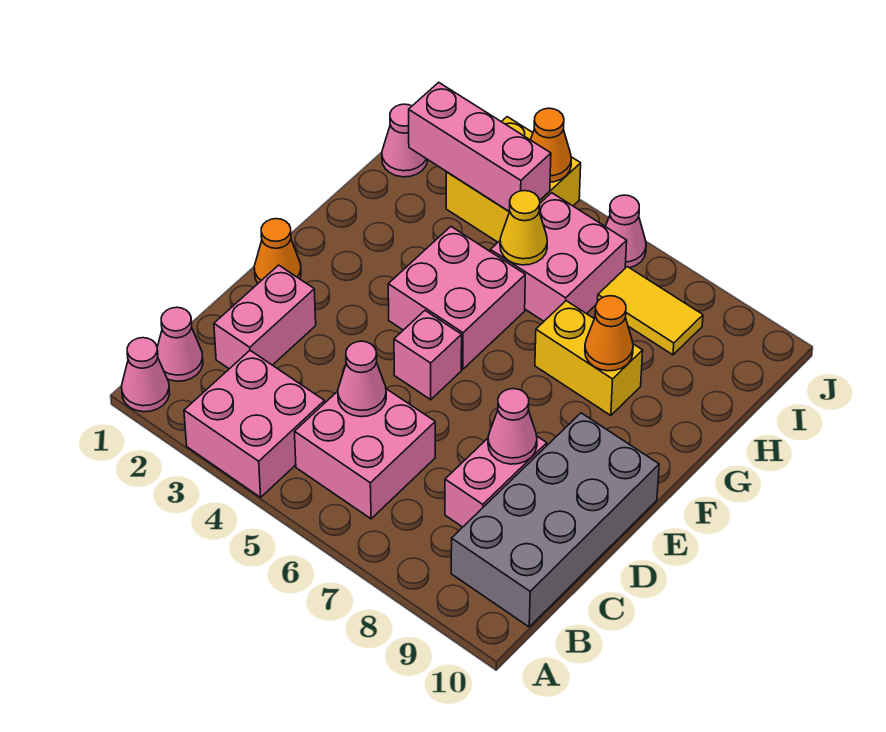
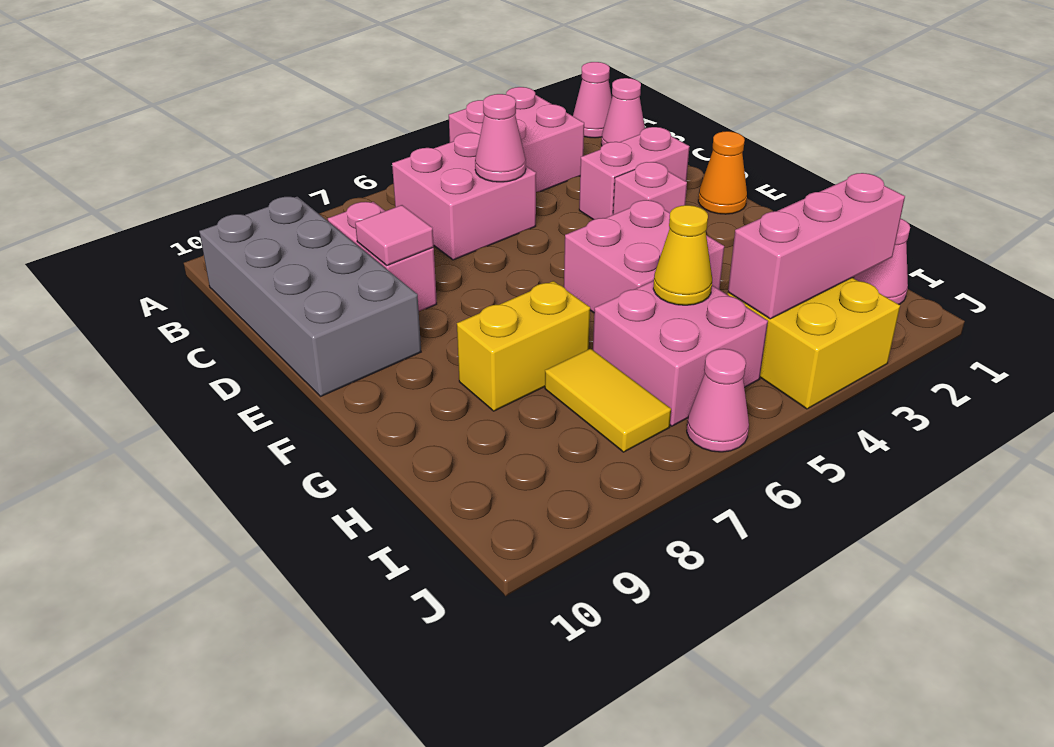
pink brick C2:D2 level 1 -> pink brick D2:D3 level 1
pink cone D8 level 2 -> pink tile D8 level 2
pink brick E5 level 1 -> pink brick E3 level 1
orange cone G8 level 2 -> none
yellow tile I7:I8 level 1 -> yellow tile H7:I7 level 1
orange cone J4 level 2 -> none

